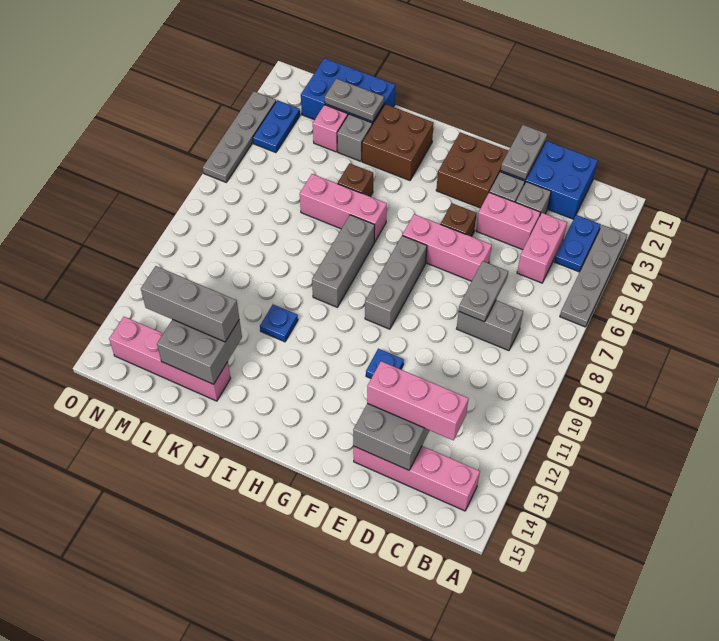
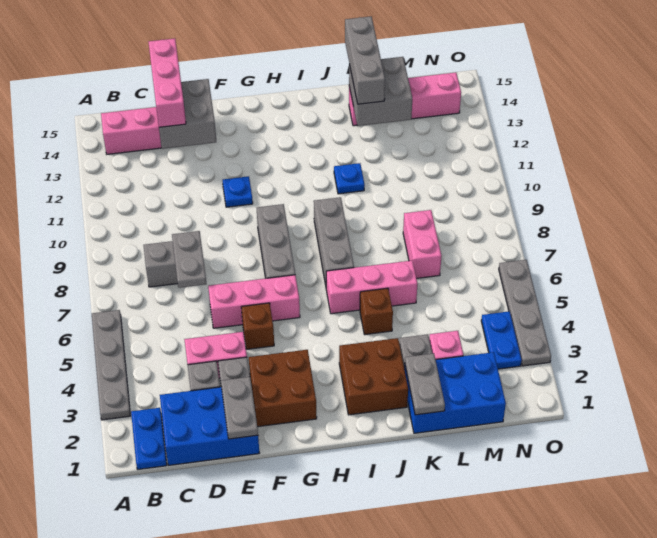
blue plate B3:B4 level 1 -> blue plate B1:B2 level 1
pink brick C4:C5 level 1 -> pink brick L7:L8 level 1
pink brick C13:E13 level 3 -> pink brick D13:D15 level 3
grey plate K2:L2 level 2 -> grey plate K1:K2 level 2
grey brick K13:M13 level 3 -> grey brick K13:K15 level 3

